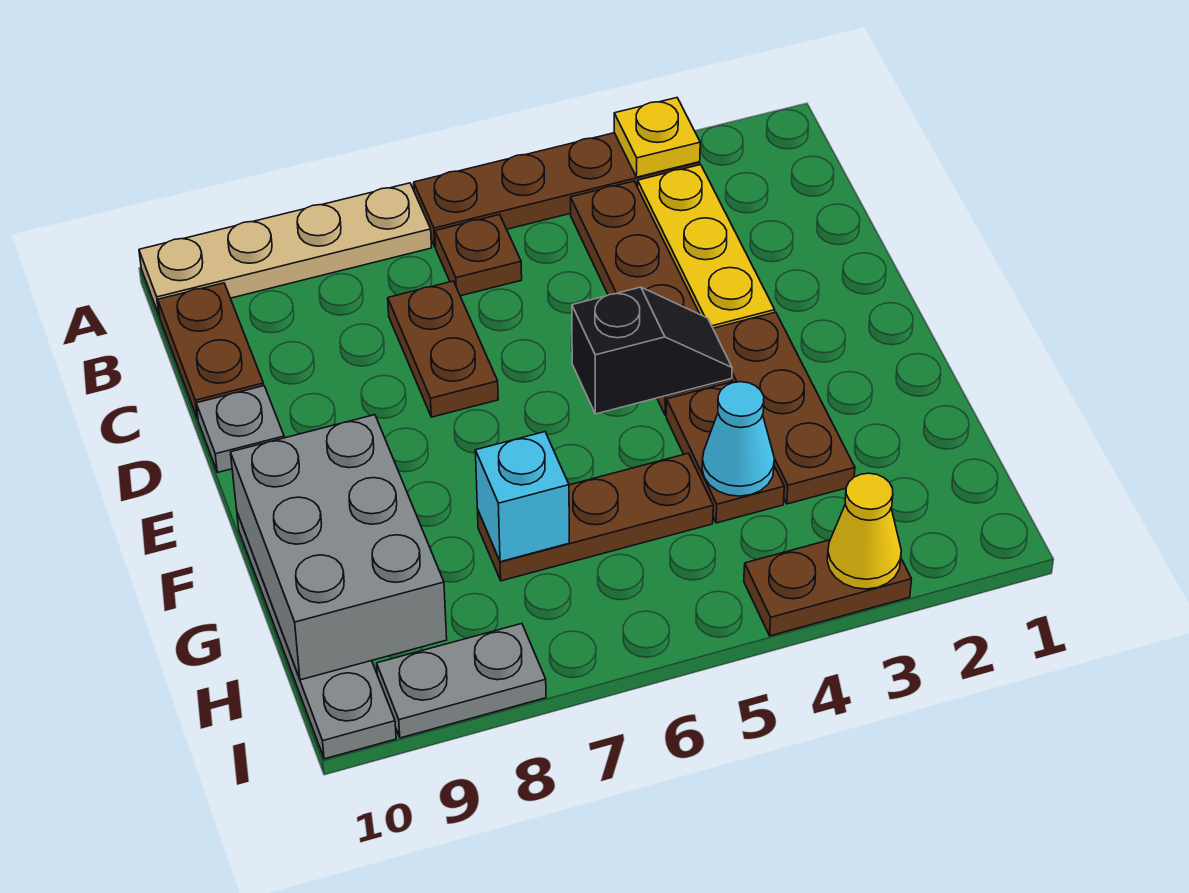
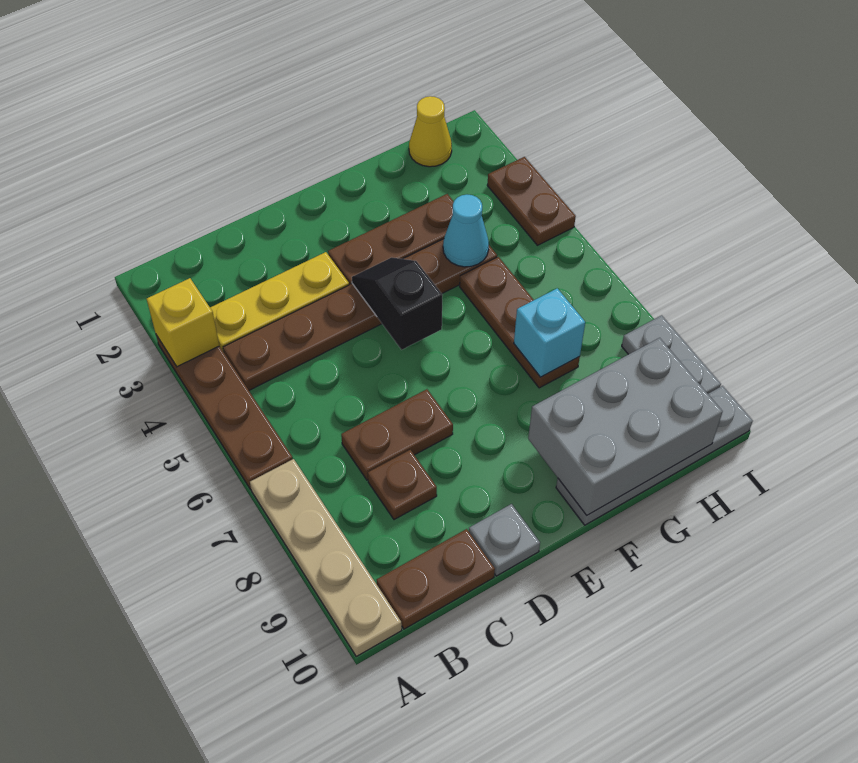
yellow plate A3 level 2 -> yellow brick A3 level 2
brown plate B6 level 1 -> brown plate C8 level 1
yellow cone I3 level 2 -> yellow cone H1 level 1

